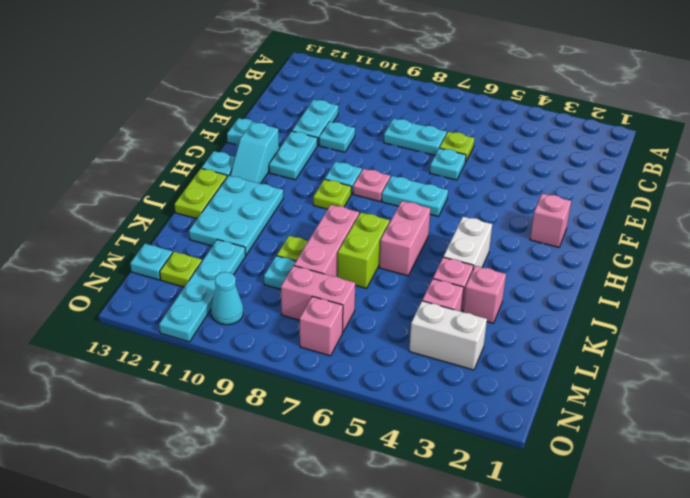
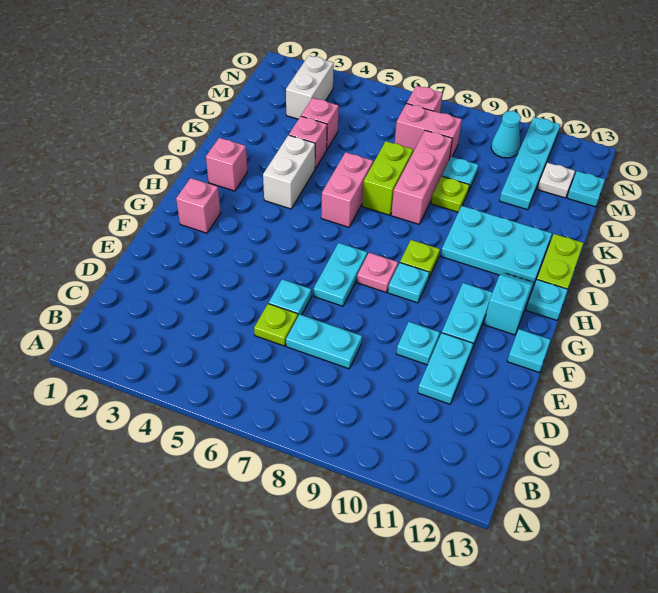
cyan plate G6:G7 level 1 -> cyan plate F7:G7 level 1
cyan plate I11:K12 level 1 -> cyan plate I10:J12 level 1
pink brick K3 level 1 -> pink brick I2 level 1
white brick M3:M4 level 1 -> white brick M3:N3 level 1
lime plate M12 level 1 -> white plate M12 level 1

